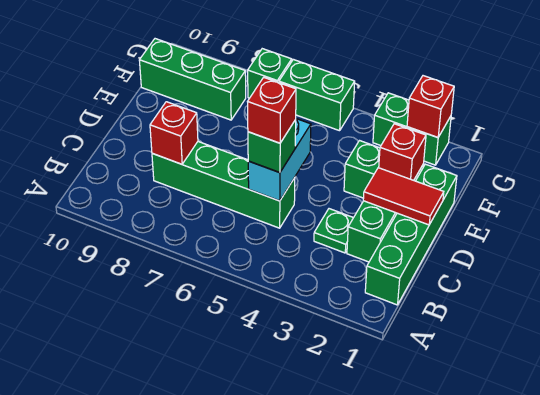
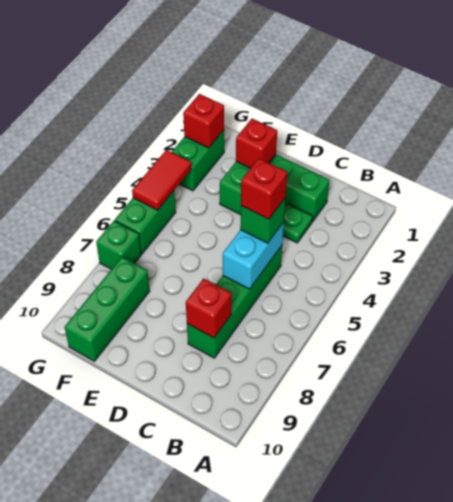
green brick B1:E1 level 1 -> none
cyan brick C5:D5 level 2 -> cyan brick C5:C6 level 2
red tile D1:D2 level 2 -> red tile G4:G5 level 2

